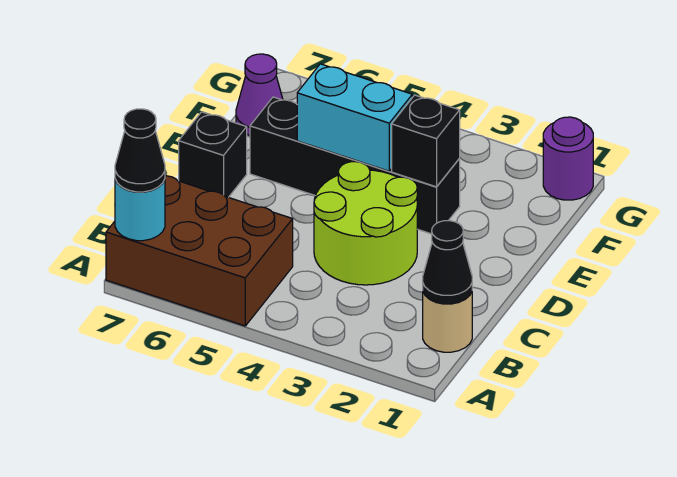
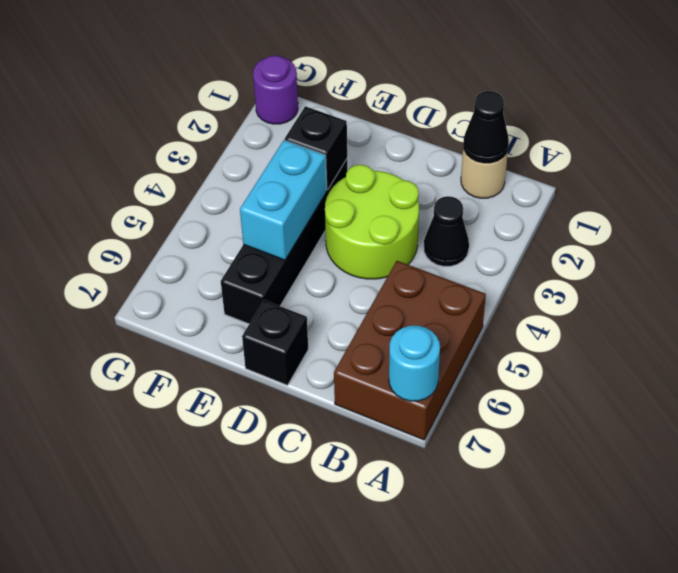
black cone A7 level 3 -> black cone B3 level 1
purple cone F7 level 1 -> none

